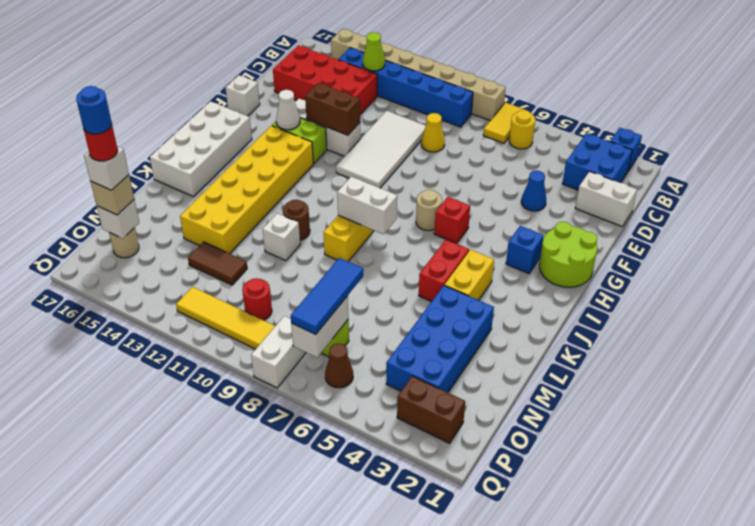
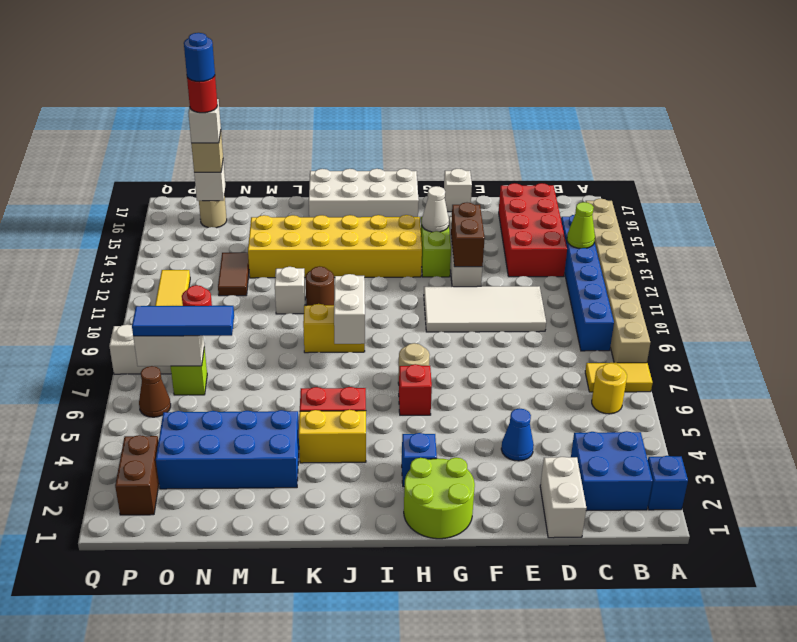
yellow cone D9 level 1 -> none

